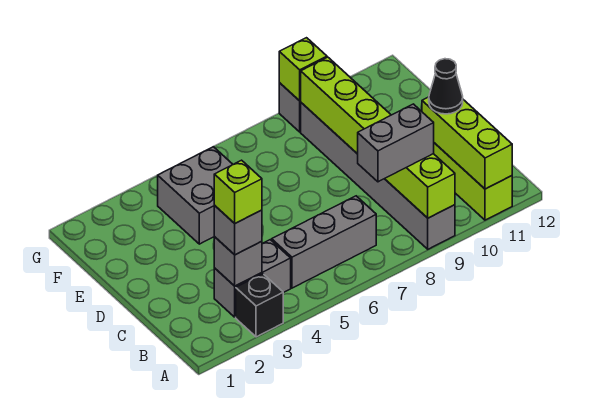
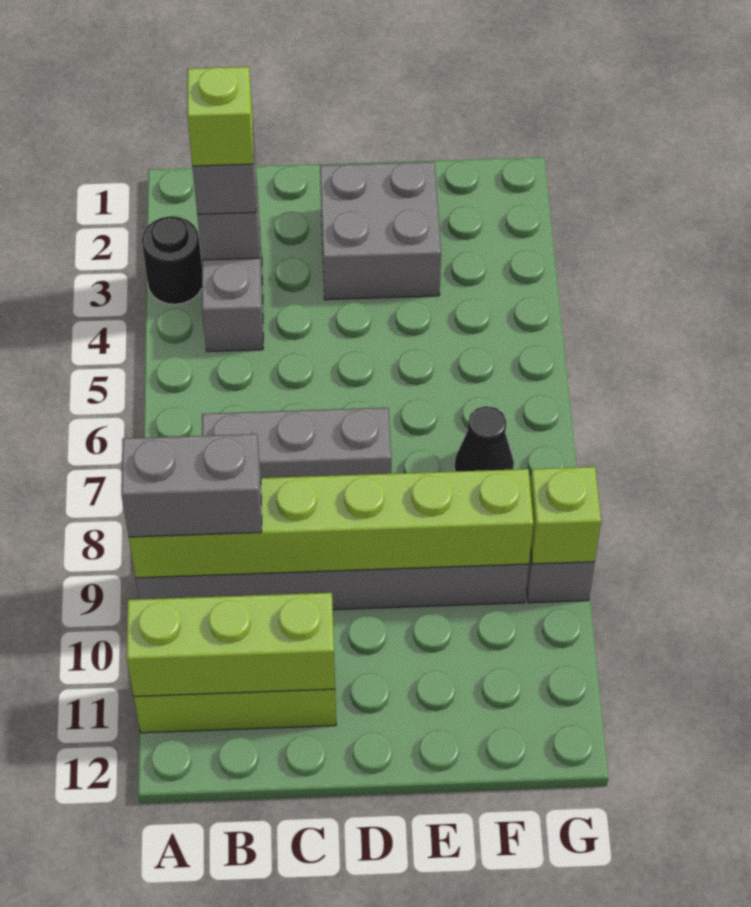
black brick A3 level 1 -> black round brick A3 level 1
grey brick B5:B7 level 1 -> grey brick B7:D7 level 1
grey brick B8:B9 level 3 -> grey brick A9:B9 level 3
black cone C11 level 3 -> black cone F7 level 1
grey brick E4:F5 level 1 -> grey brick D2:E3 level 1

